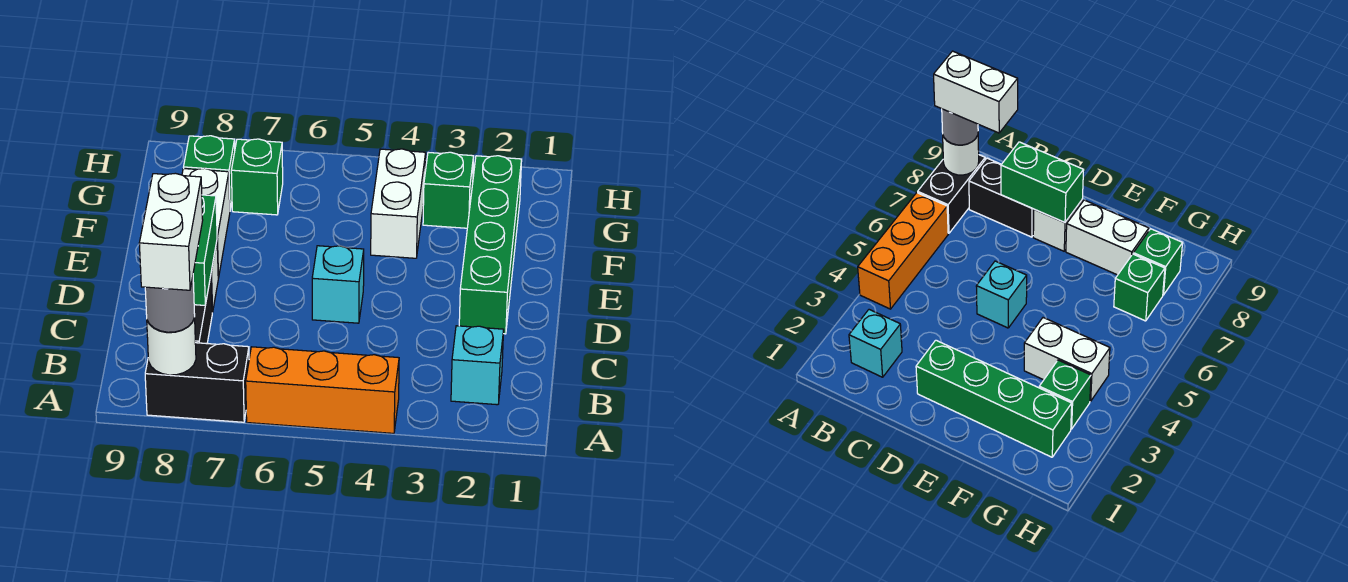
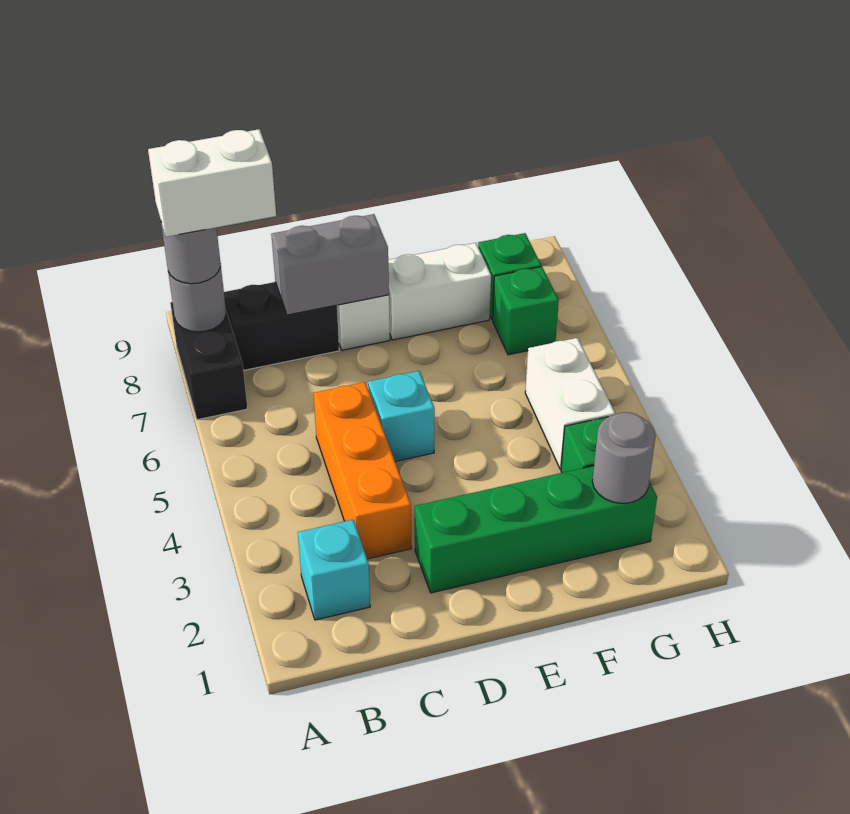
orange brick A4:A6 level 1 -> orange brick C3:C5 level 1
white round brick A8 level 2 -> grey round brick A8 level 2
green brick C8:D8 level 2 -> grey brick C8:D8 level 2
white brick F4:G4 level 1 -> white brick G4:G5 level 1
none -> grey round brick G2 level 2

